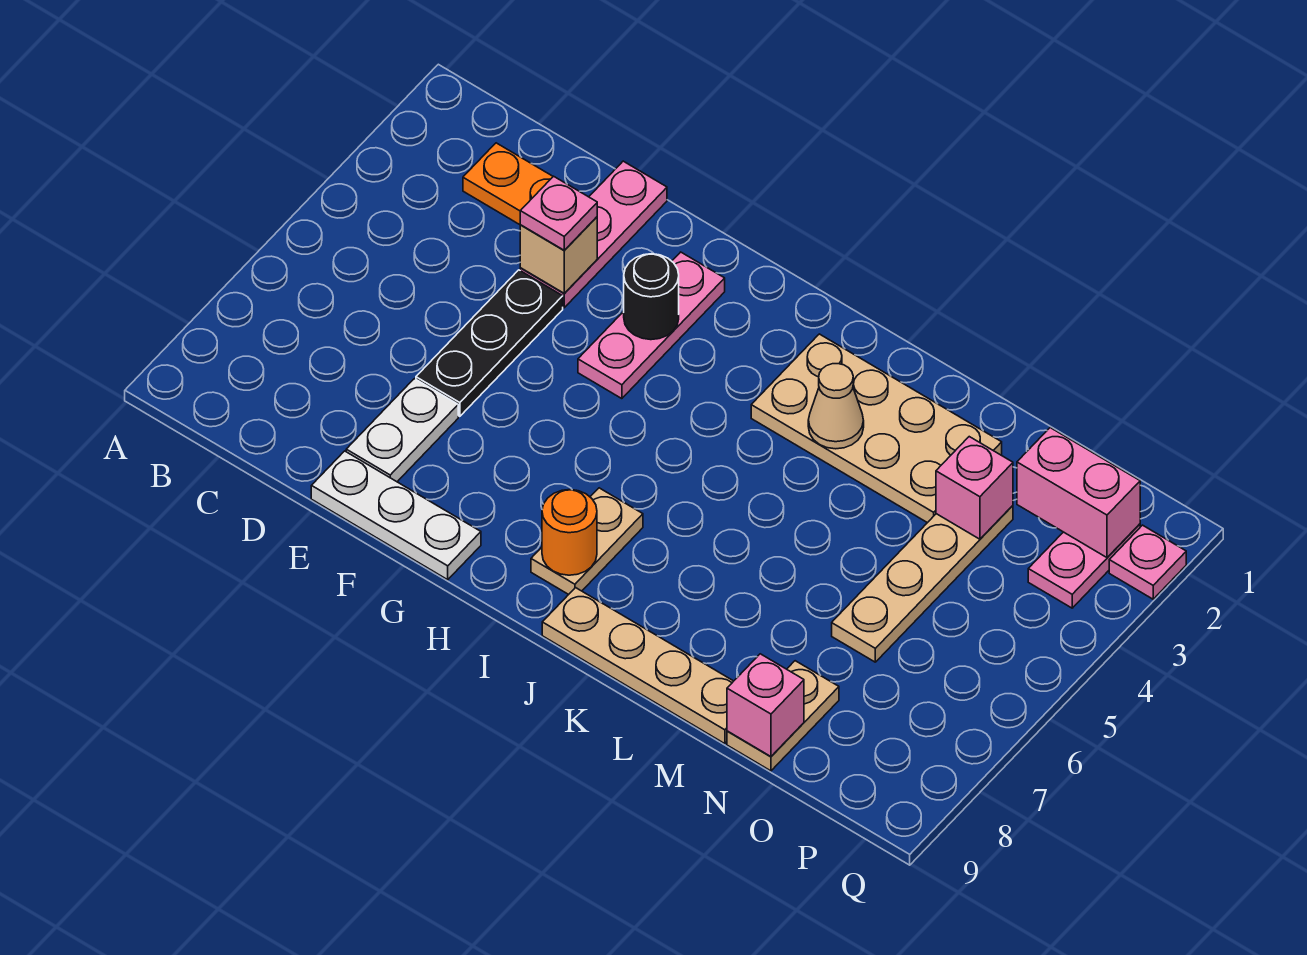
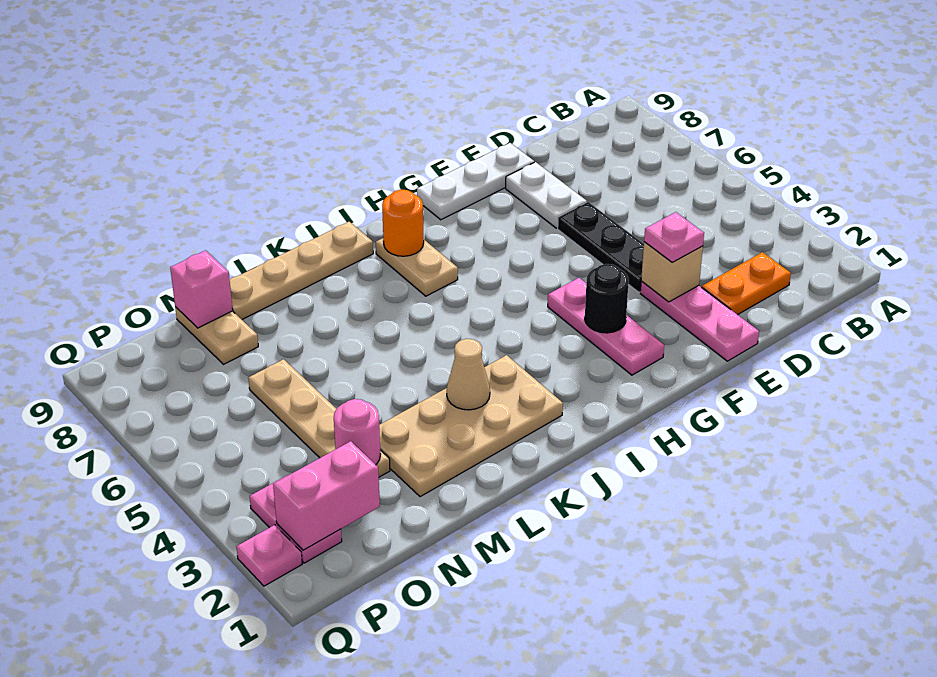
pink brick N3 level 2 -> pink round brick N3 level 2

